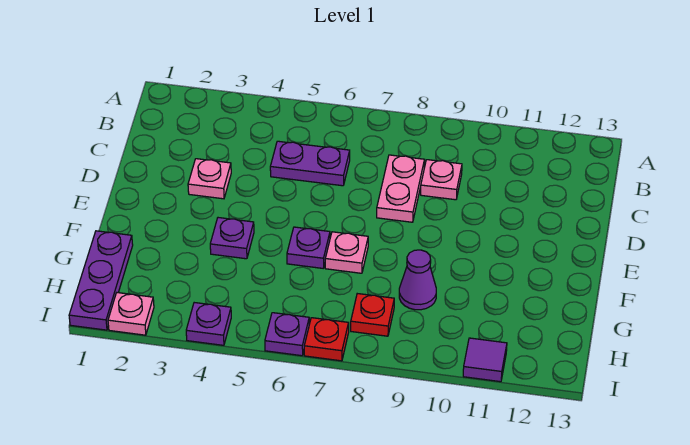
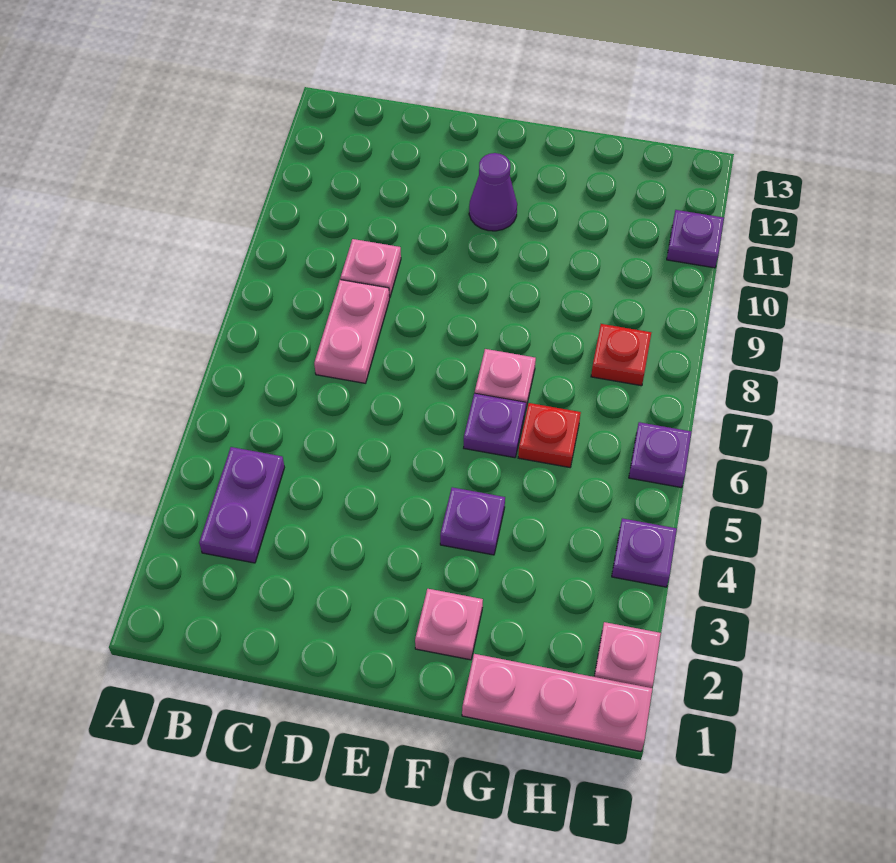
purple plate C5:C6 level 1 -> purple plate B3:B4 level 1
pink plate C8:D8 level 1 -> pink plate C7:C8 level 1
pink plate D3 level 1 -> pink plate F2 level 1
purple plate G1:I1 level 1 -> pink plate G1:I1 level 1
purple cone G9 level 1 -> purple cone E11 level 1
red plate I7 level 1 -> red plate G6 level 1
purple tile I11 level 1 -> purple plate I11 level 1

